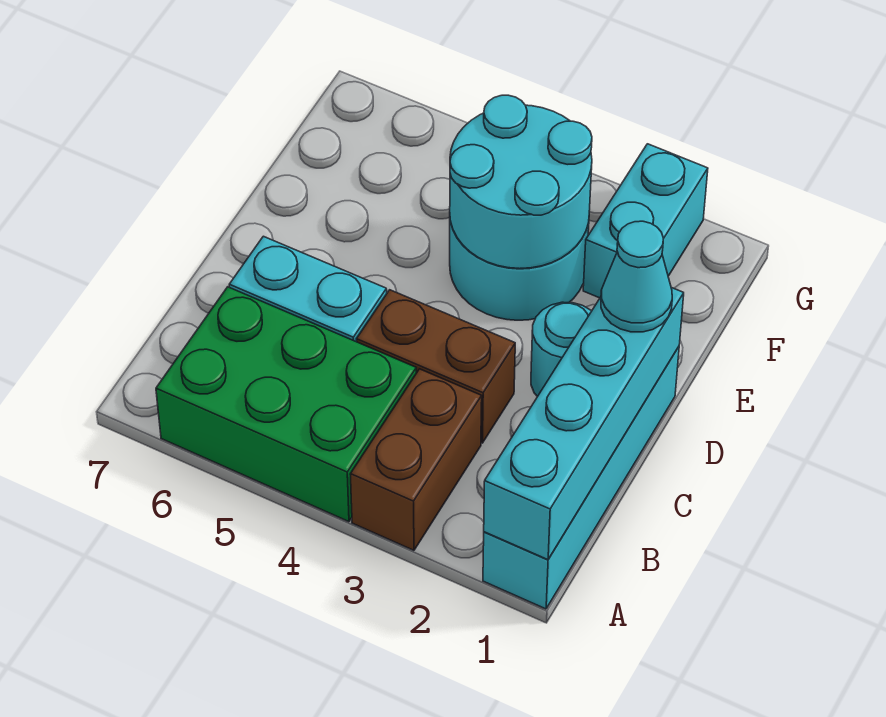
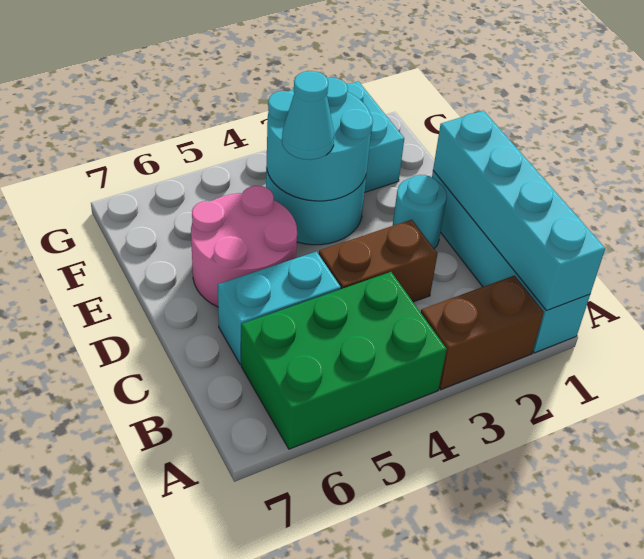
brown brick A3:B3 level 1 -> brown brick A2:A3 level 1
cyan cone D1 level 3 -> cyan cone E4 level 3
none -> pink round brick D5:E6 level 1

